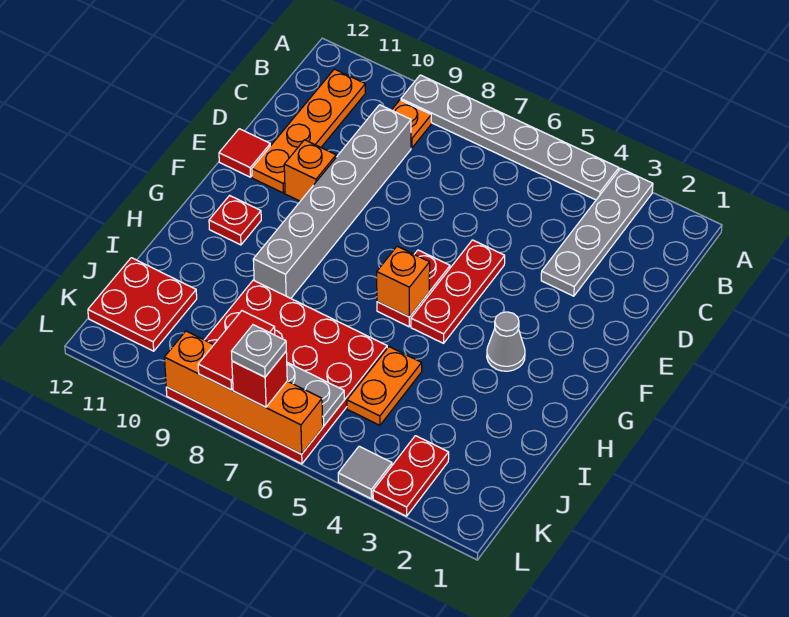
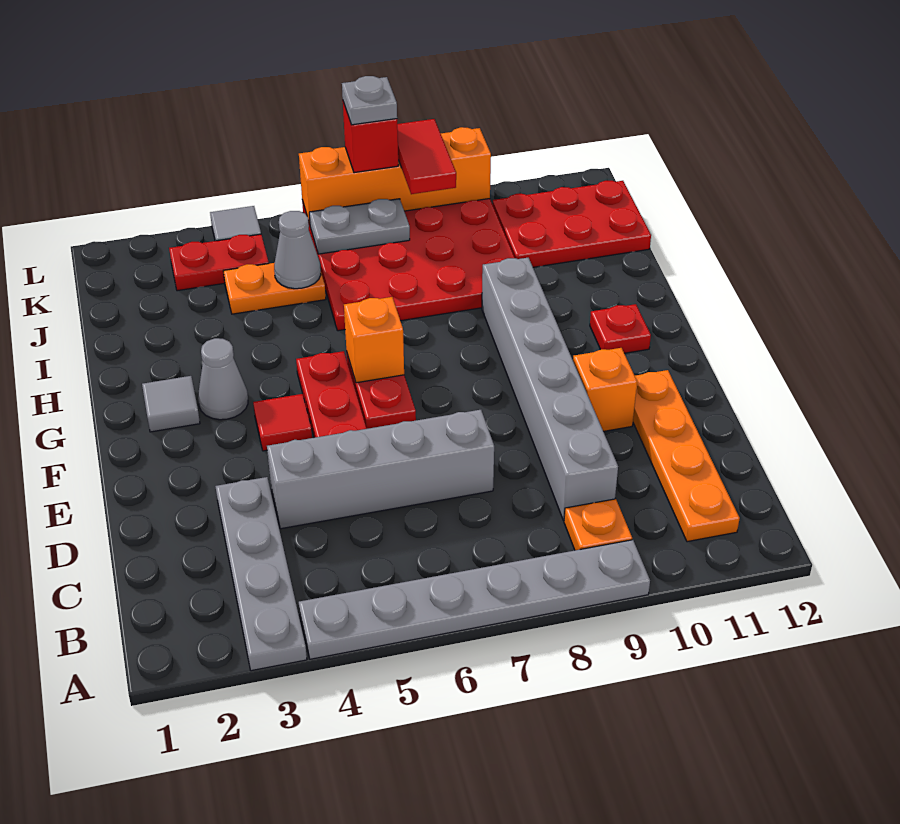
none -> grey brick D4:D7 level 1
red tile E12 level 1 -> red tile F4 level 1
none -> grey tile G2 level 1
orange plate I5:J5 level 1 -> orange plate J4:J5 level 1
none -> grey cone J5 level 2
red plate J11:K12 level 1 -> red plate J10:K12 level 1
red plate K3:L3 level 1 -> red plate K3:K4 level 1

